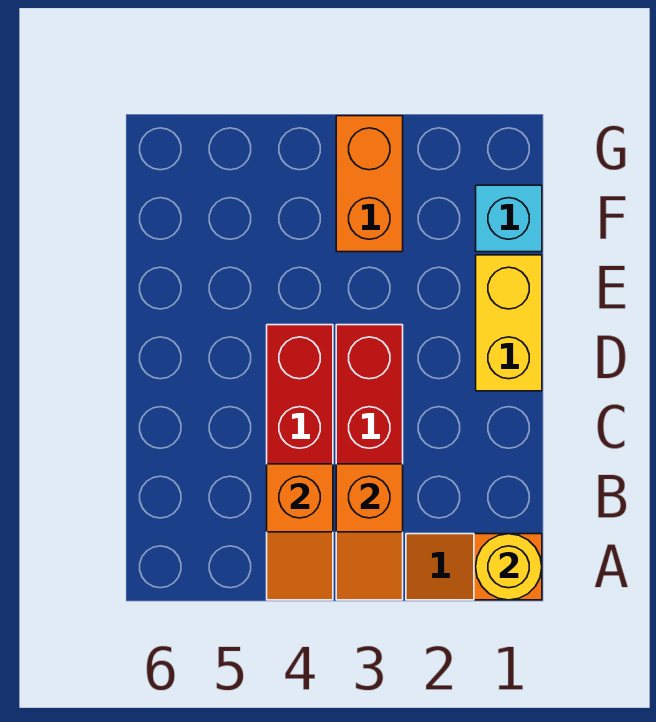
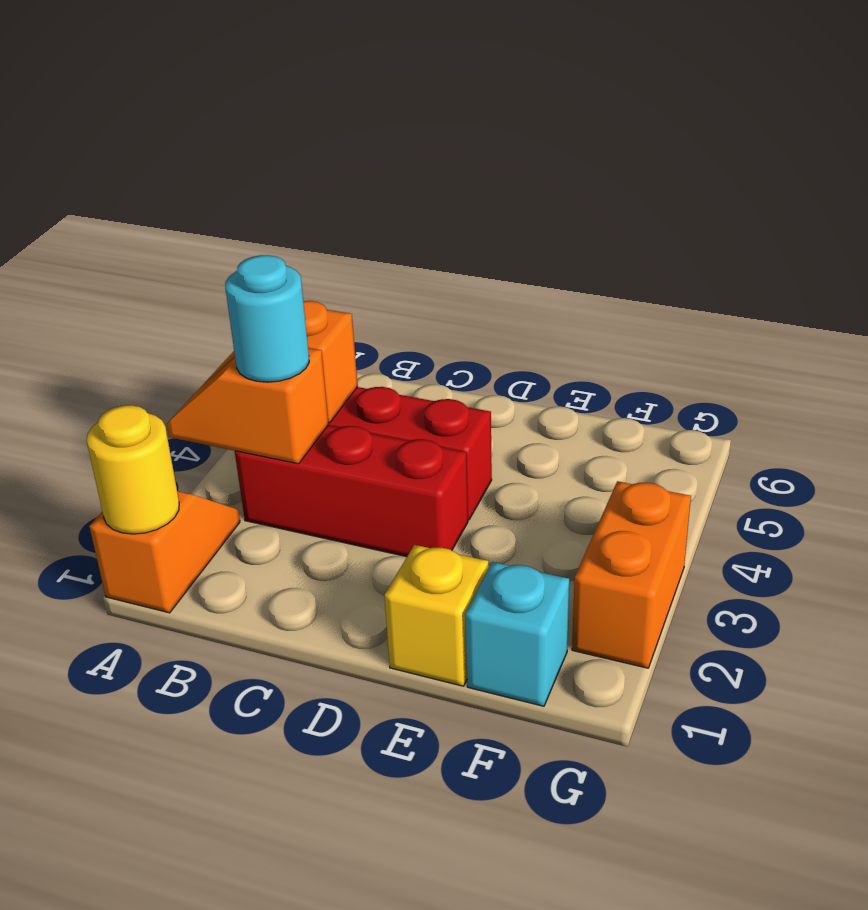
none -> cyan round brick B3 level 3
yellow brick D1:E1 level 1 -> yellow brick E1 level 1
orange brick F3:G3 level 1 -> orange brick G2:G3 level 1

